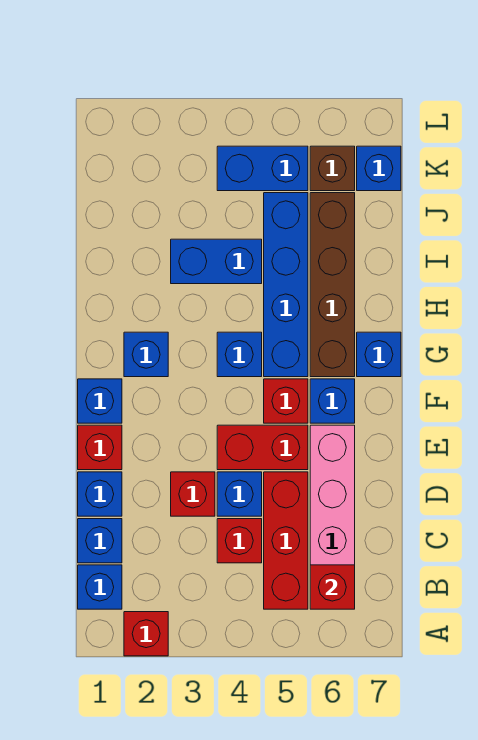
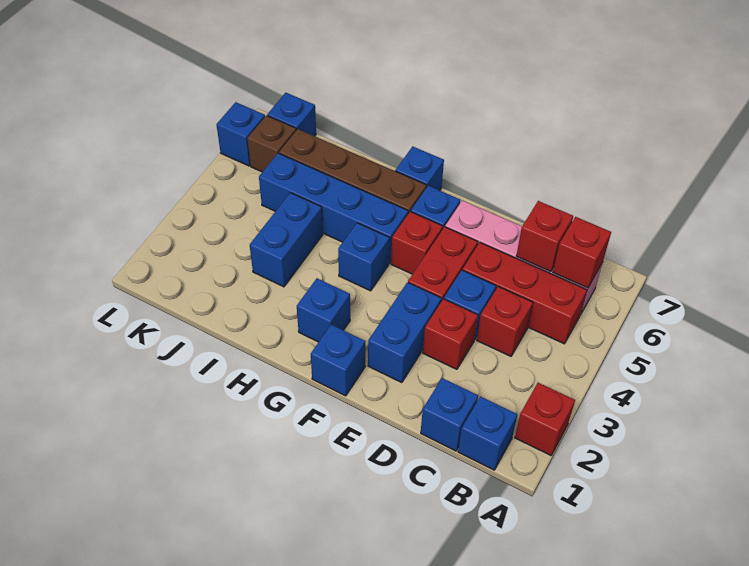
blue brick D1 level 1 -> blue brick L6 level 1
red brick E1 level 1 -> red brick C6 level 2
blue brick K4:K5 level 1 -> blue brick E2:E3 level 1

